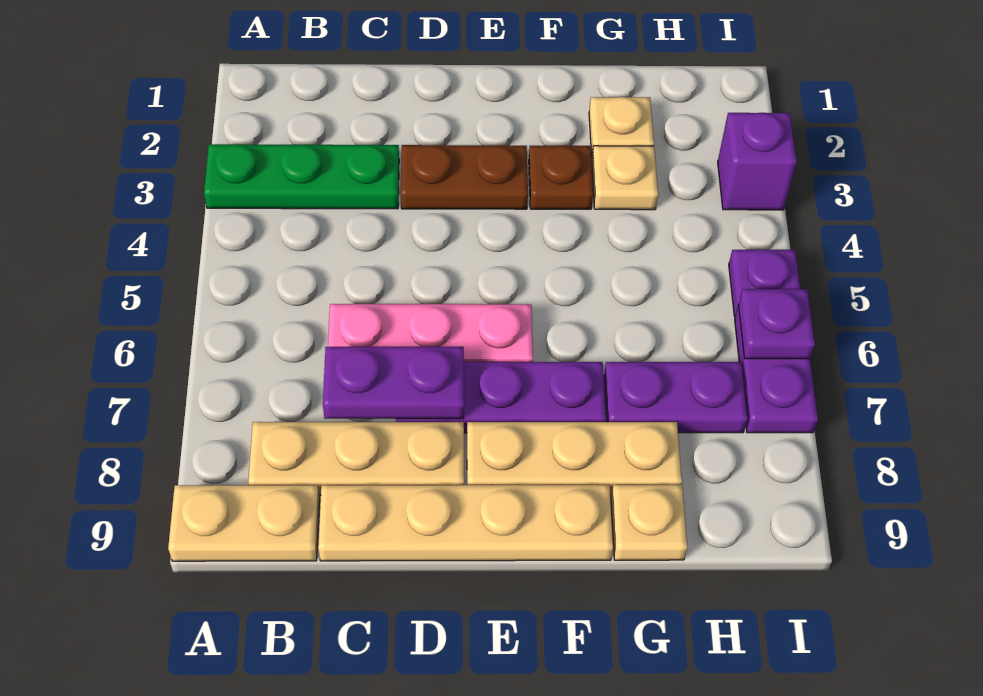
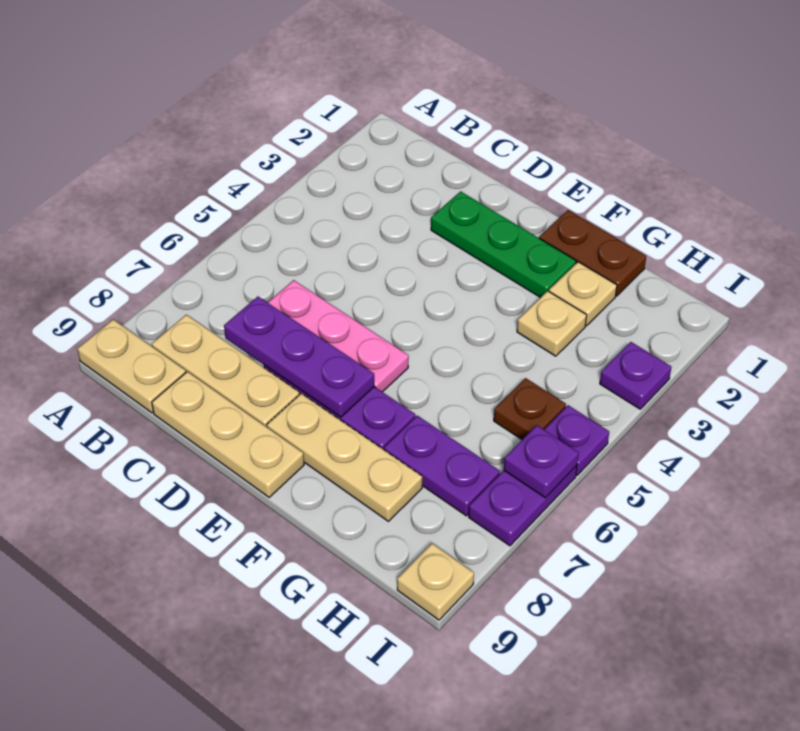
green plate A3:C3 level 1 -> green plate D2:F2 level 1
purple plate C7:D7 level 2 -> purple plate C7:E7 level 2
tan plate C9:F9 level 1 -> tan plate C9:E9 level 1
brown plate D3:E3 level 1 -> brown plate F1:G1 level 1
brown plate F3 level 1 -> brown plate H5 level 1
tan plate G9 level 1 -> tan plate I9 level 1
purple brick I3 level 1 -> purple plate I3 level 1

